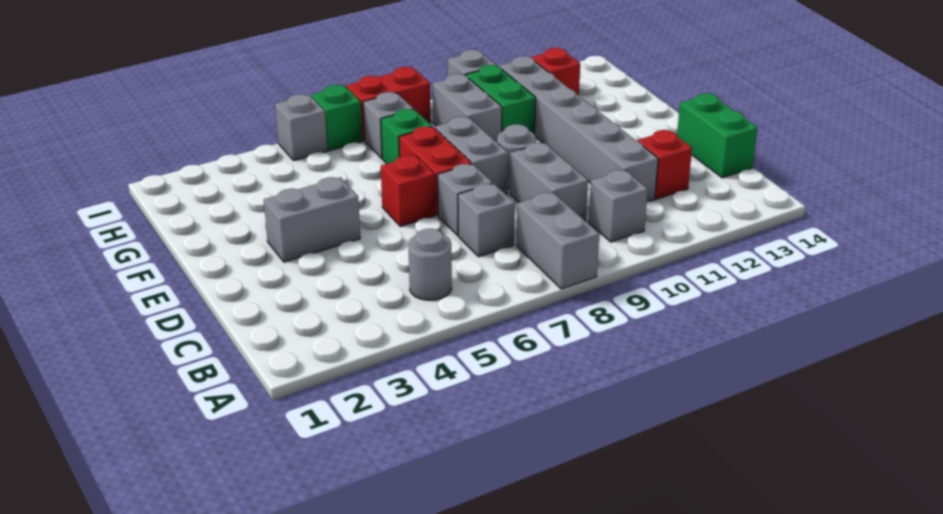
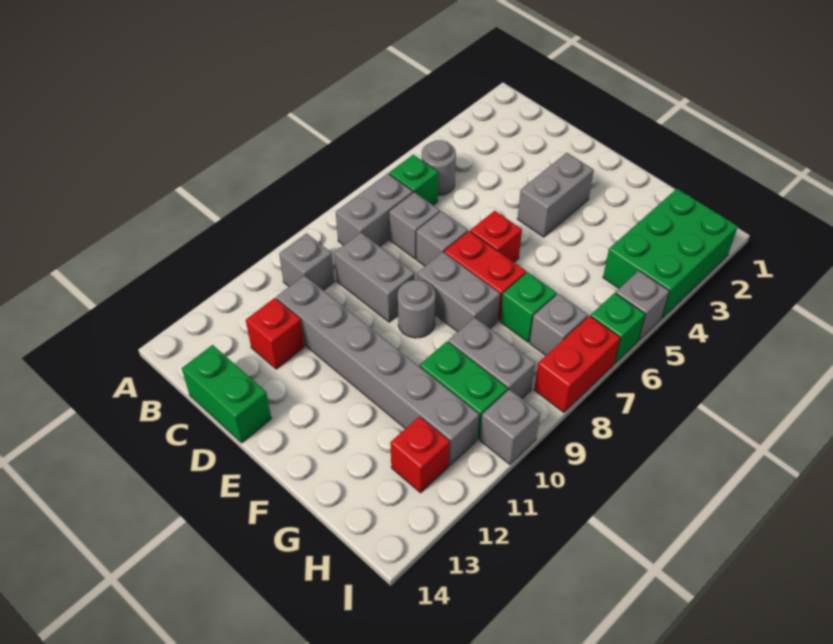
grey brick A8:B8 level 1 -> grey brick B7:B8 level 1
none -> green brick B6 level 1
none -> green brick H2:I4 level 1

